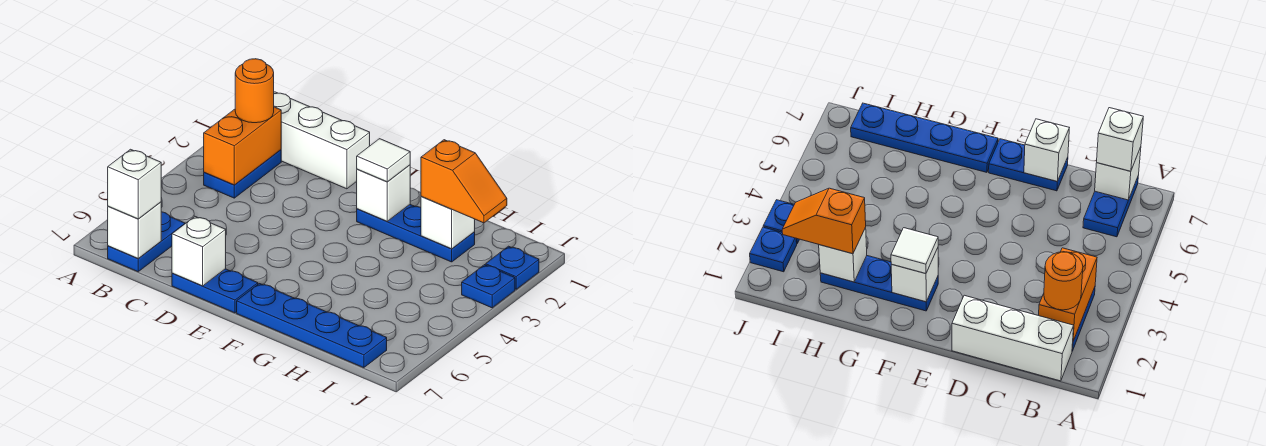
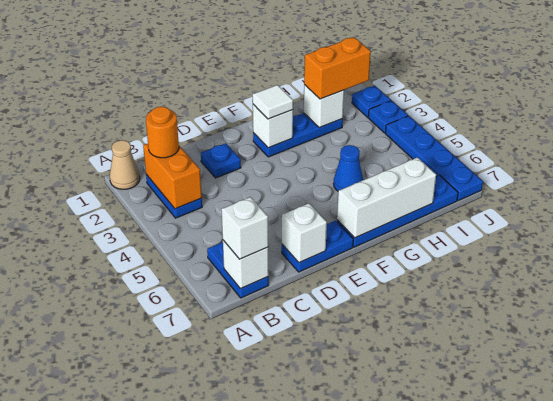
none -> tan cone A1 level 1
white brick B1:D1 level 1 -> white brick F7:H7 level 2
none -> blue plate D2 level 1
none -> blue cone G5 level 1
orange slope H2:I2 level 3 top H -> orange brick H2:I2 level 3
none -> blue plate J4:J7 level 1

